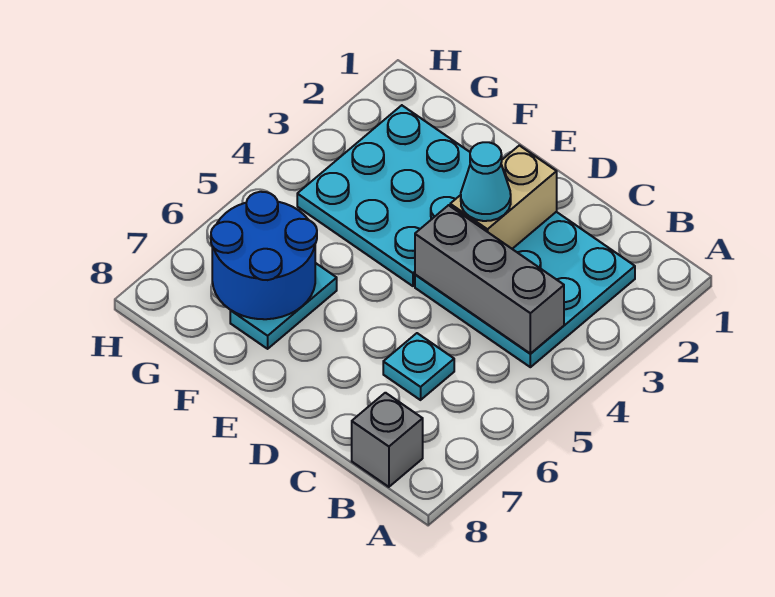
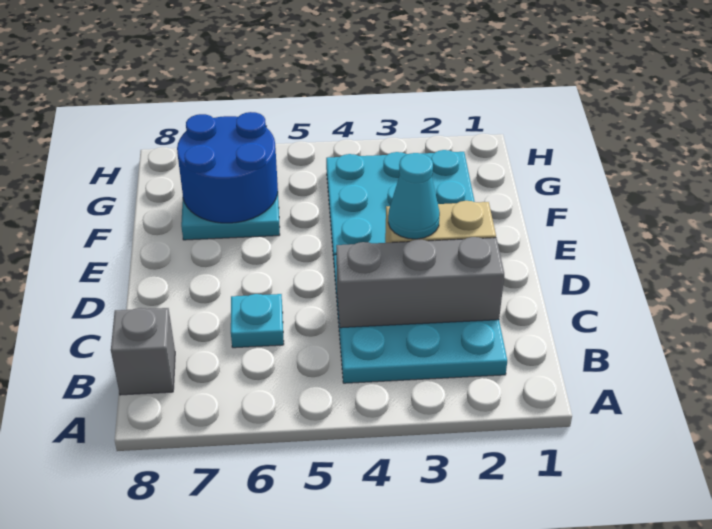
grey brick B4:D4 level 2 -> grey brick C2:C4 level 2

